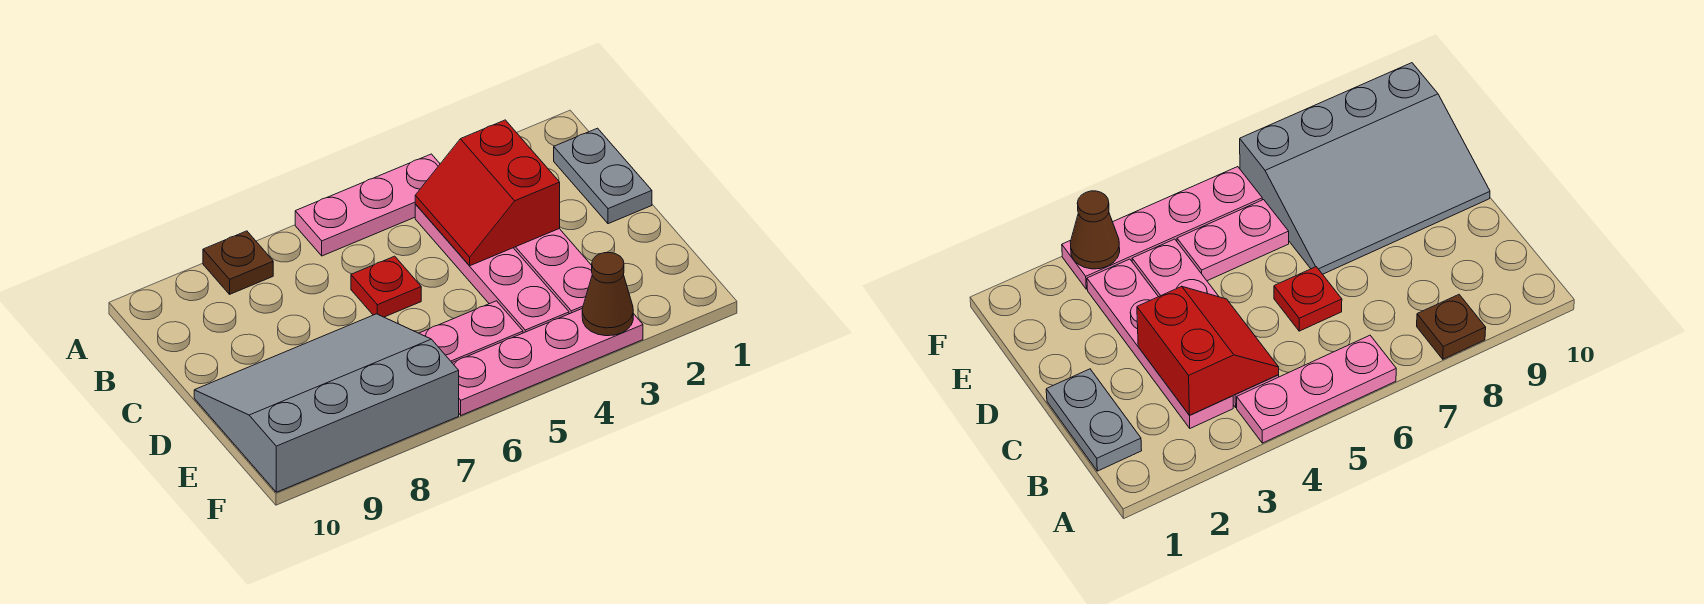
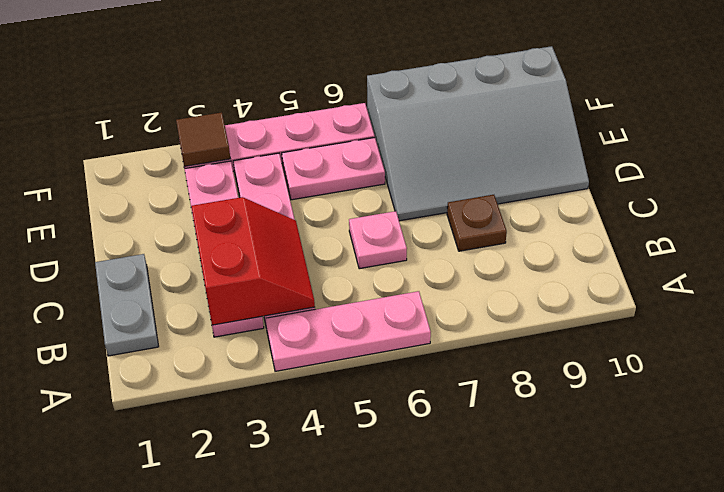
brown plate A8 level 1 -> brown plate C8 level 1
red plate C6 level 1 -> pink plate C6 level 1
brown cone F3 level 2 -> brown tile F3 level 2

